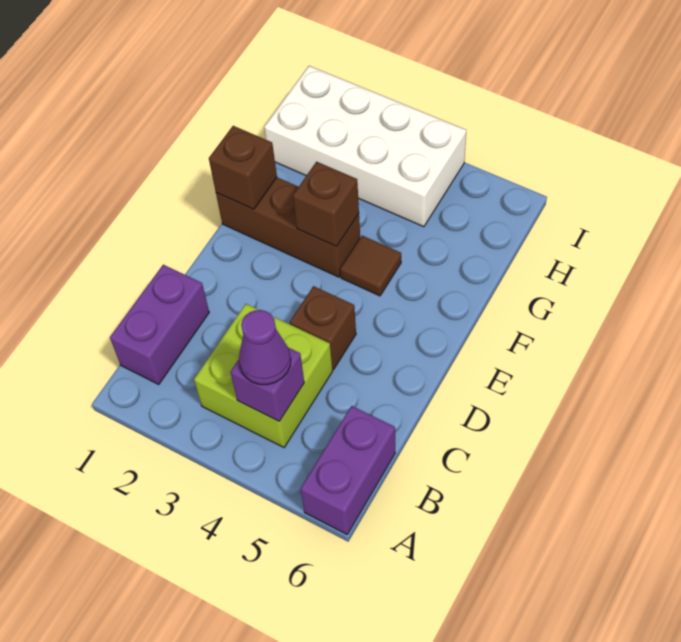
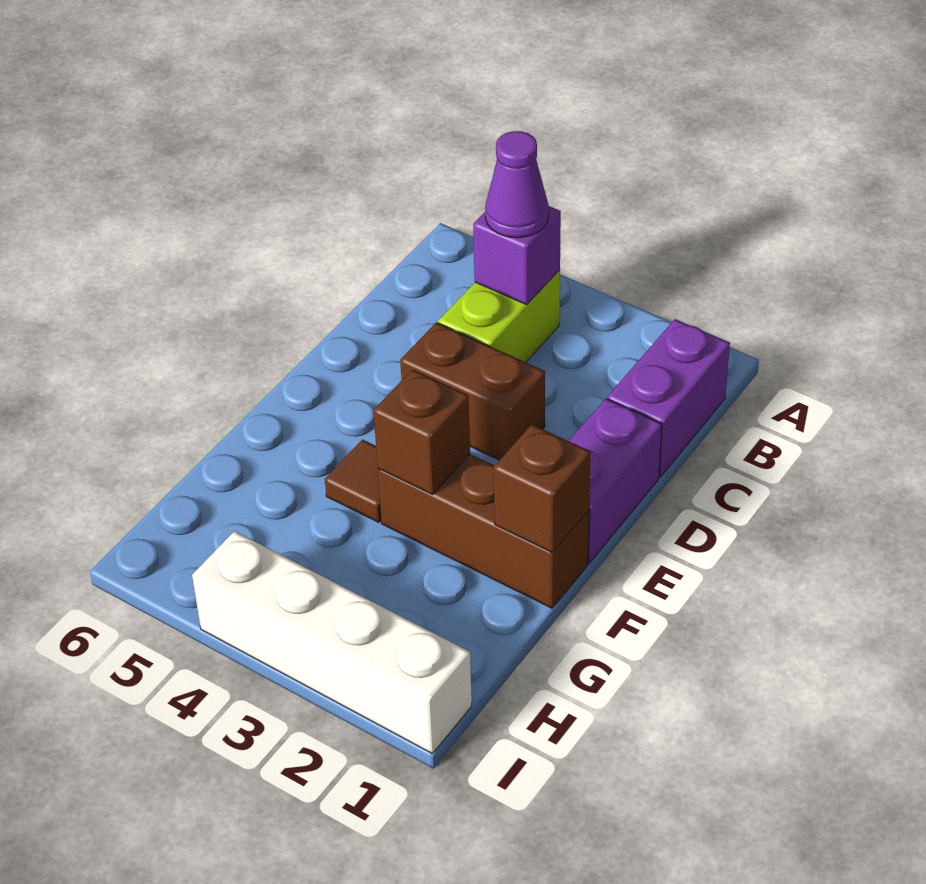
purple brick A6:B6 level 1 -> purple brick D1:E1 level 1
lime brick B3:C4 level 1 -> lime brick B4:C4 level 1
brown brick D4 level 1 -> brown brick D3:D4 level 1
white brick H1:I4 level 1 -> white brick I1:I4 level 1

